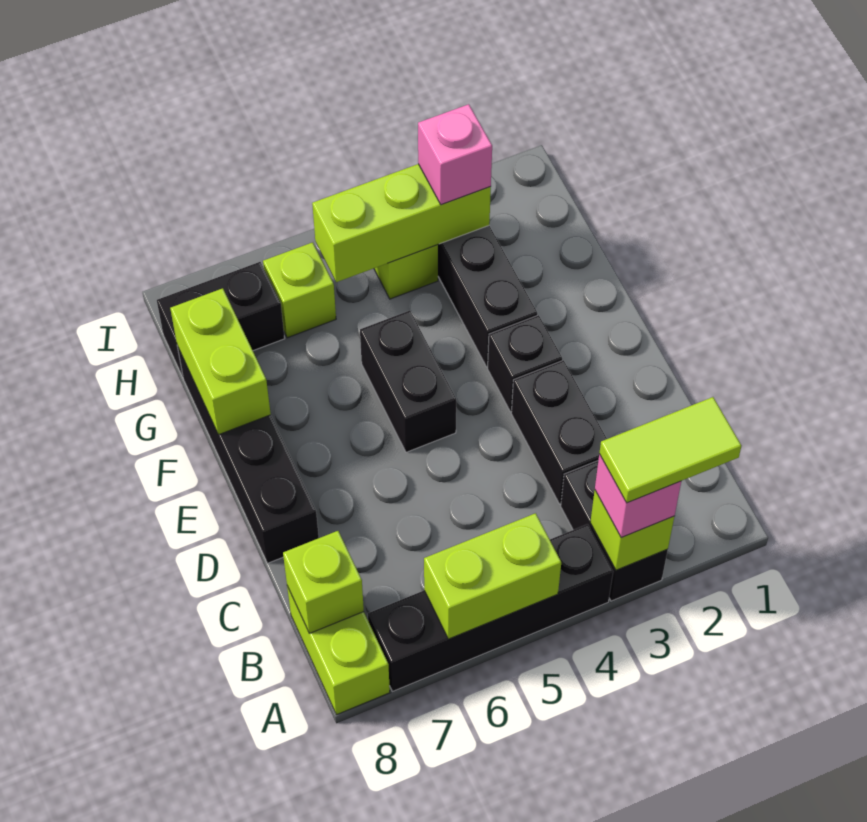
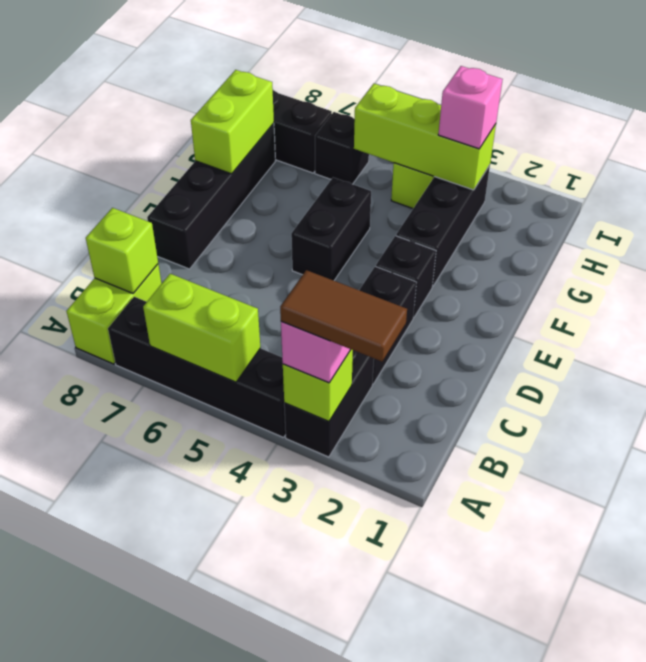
lime tile A2:A3 level 4 -> brown tile A2:A3 level 4
lime brick H6 level 1 -> black brick H6 level 1

